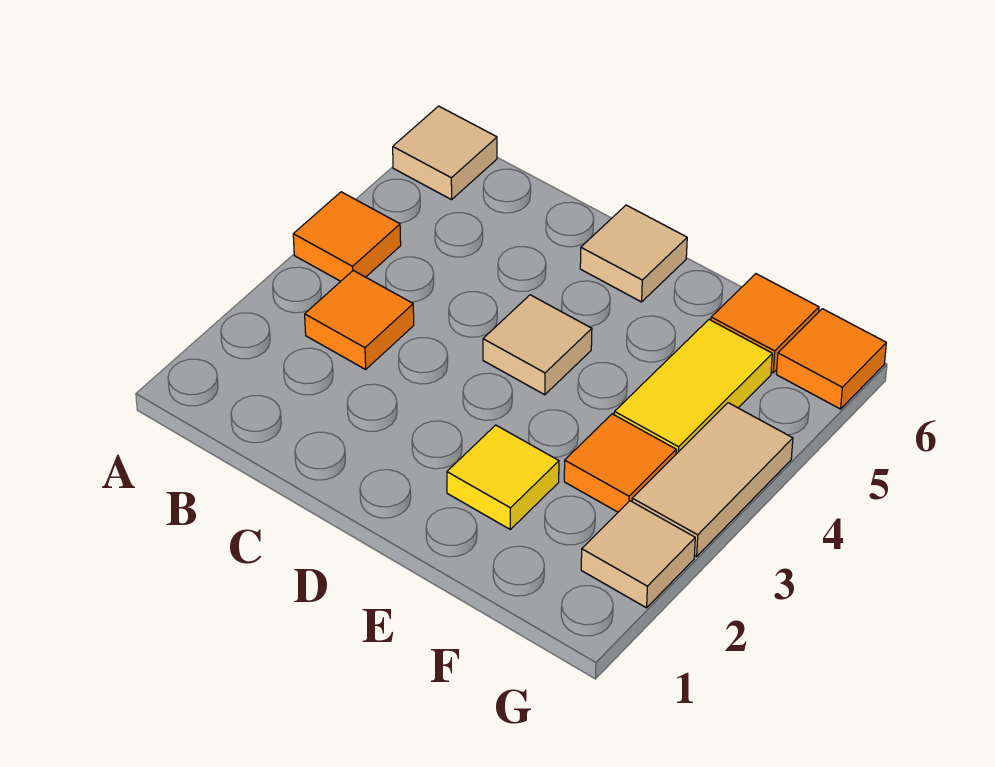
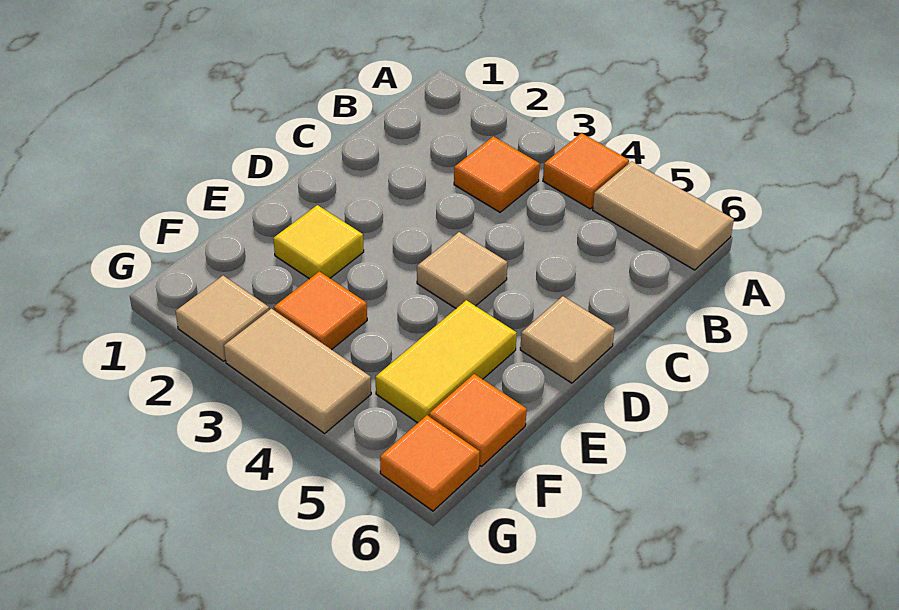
tan tile A6 level 1 -> tan tile A5:A6 level 1
yellow tile F4:F5 level 1 -> yellow tile E5:F5 level 1

